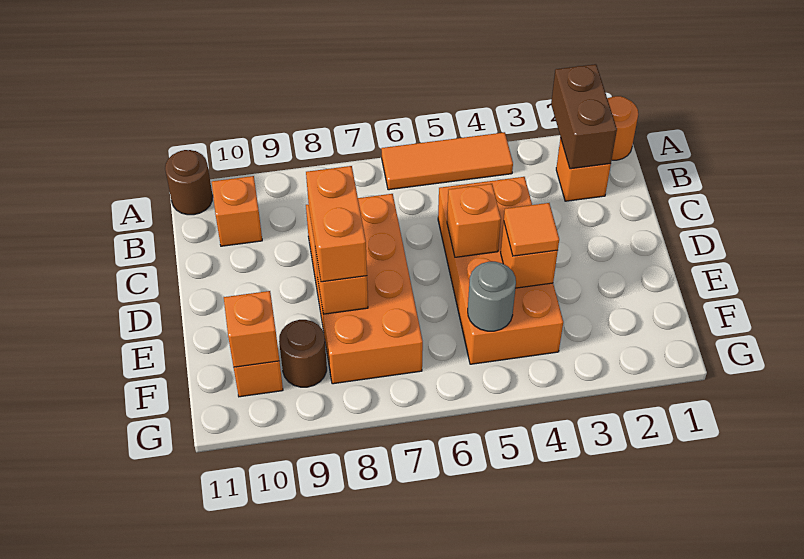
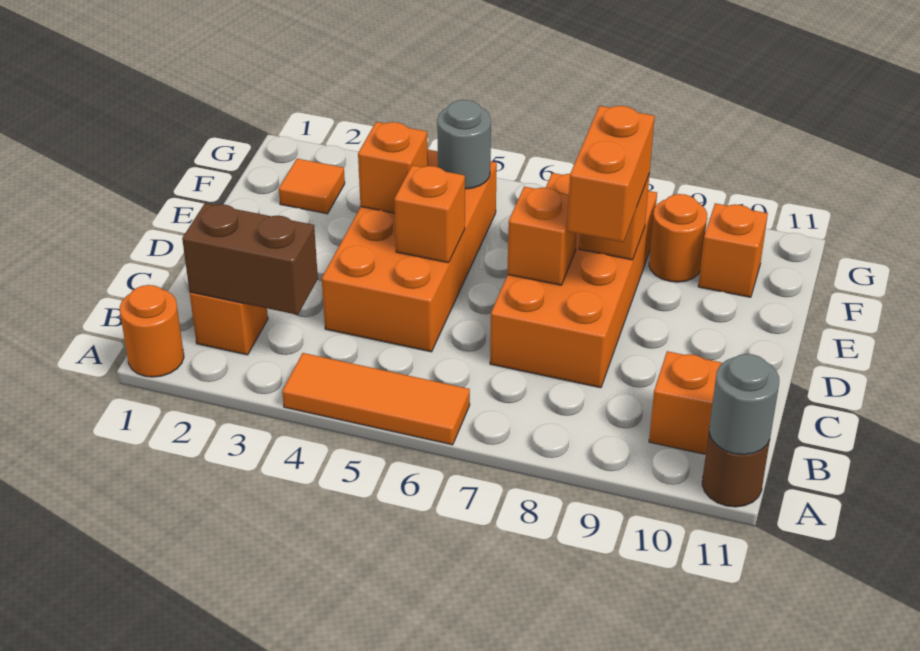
brown brick A2:B2 level 2 -> brown brick B2:B3 level 2
none -> grey round brick A11 level 2
orange tile E4 level 3 -> orange tile F2 level 1
brown round brick F9 level 1 -> orange round brick F9 level 1
orange brick F10 level 2 -> orange brick D7 level 2

